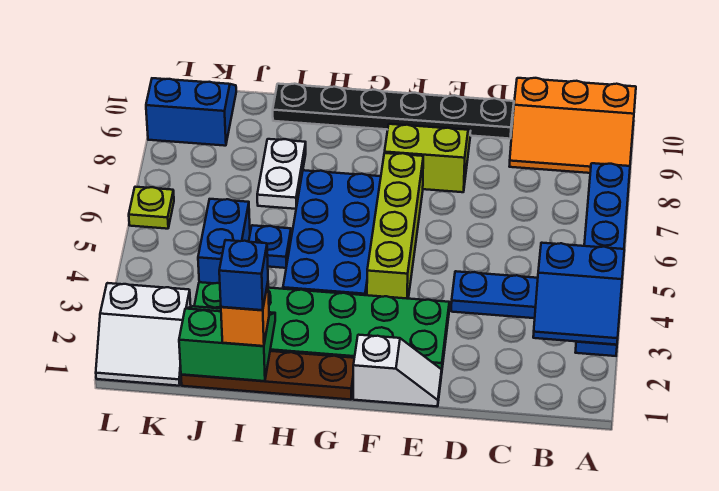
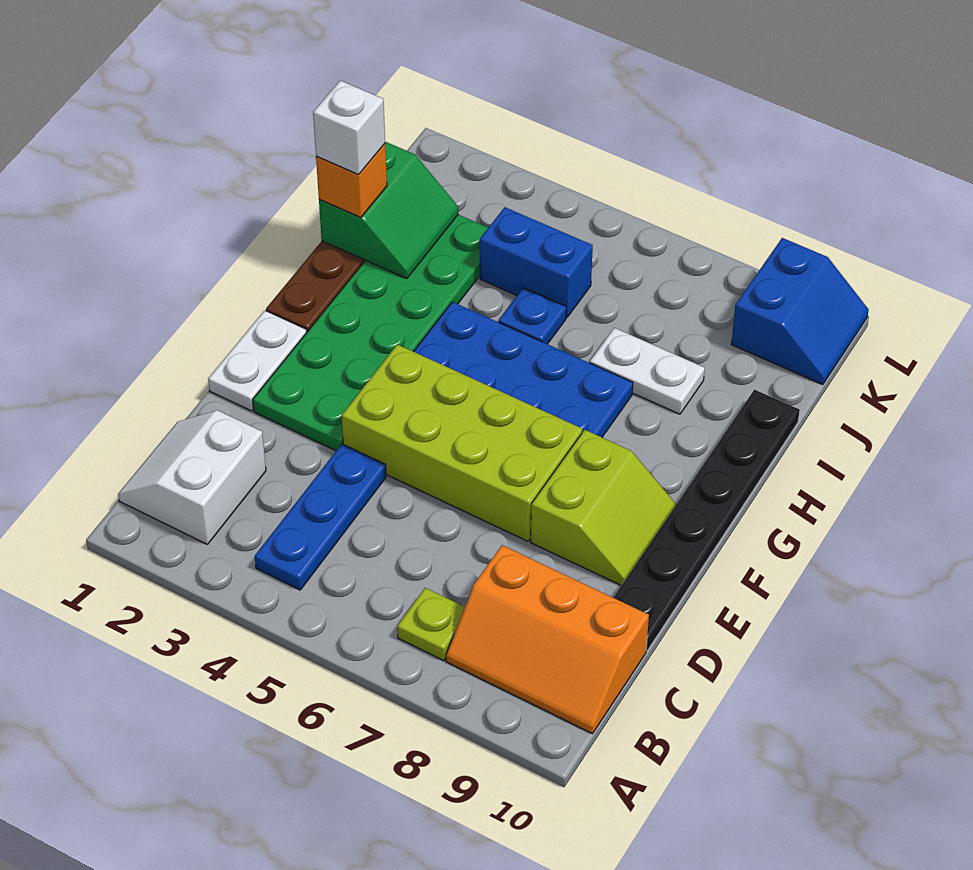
blue plate A3:A8 level 1 -> none
blue slope A3:B4 level 2 top 4 -> none
orange slope A9:C10 level 1 top 10 -> orange slope B8:C10 level 1 top C
white slope E1:F1 level 1 top F -> white plate E1:F1 level 1
lime brick F4:F7 level 1 -> lime brick E4:F7 level 1
blue brick I1 level 4 -> white brick I1 level 4
white slope K1:L2 level 1 top 2 -> white slope B1:C2 level 1 top 2
lime plate L6 level 1 -> lime plate B7 level 1

